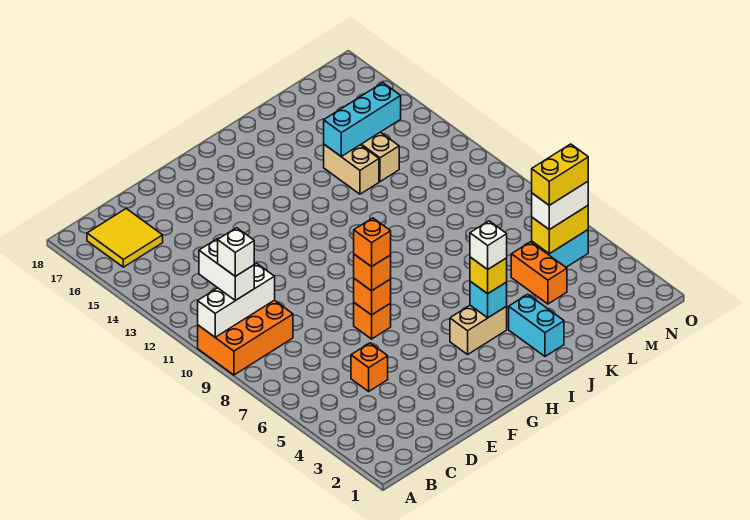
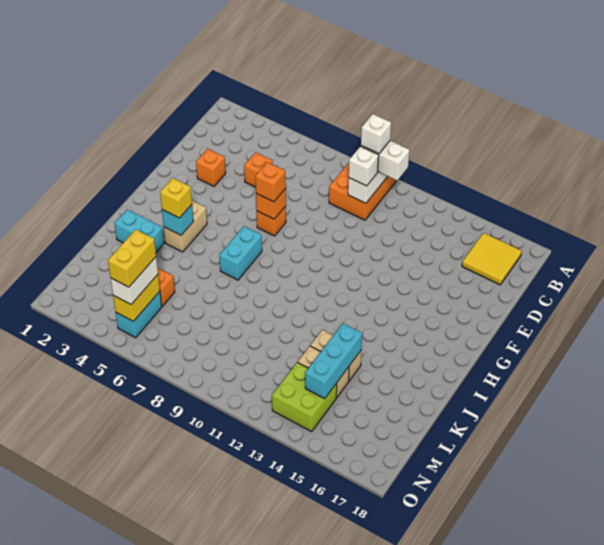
orange brick F7 level 4 -> orange brick E3 level 1
none -> cyan brick H7:I7 level 1
white brick I4 level 4 -> white brick C10 level 3
none -> lime brick M13:N14 level 1

